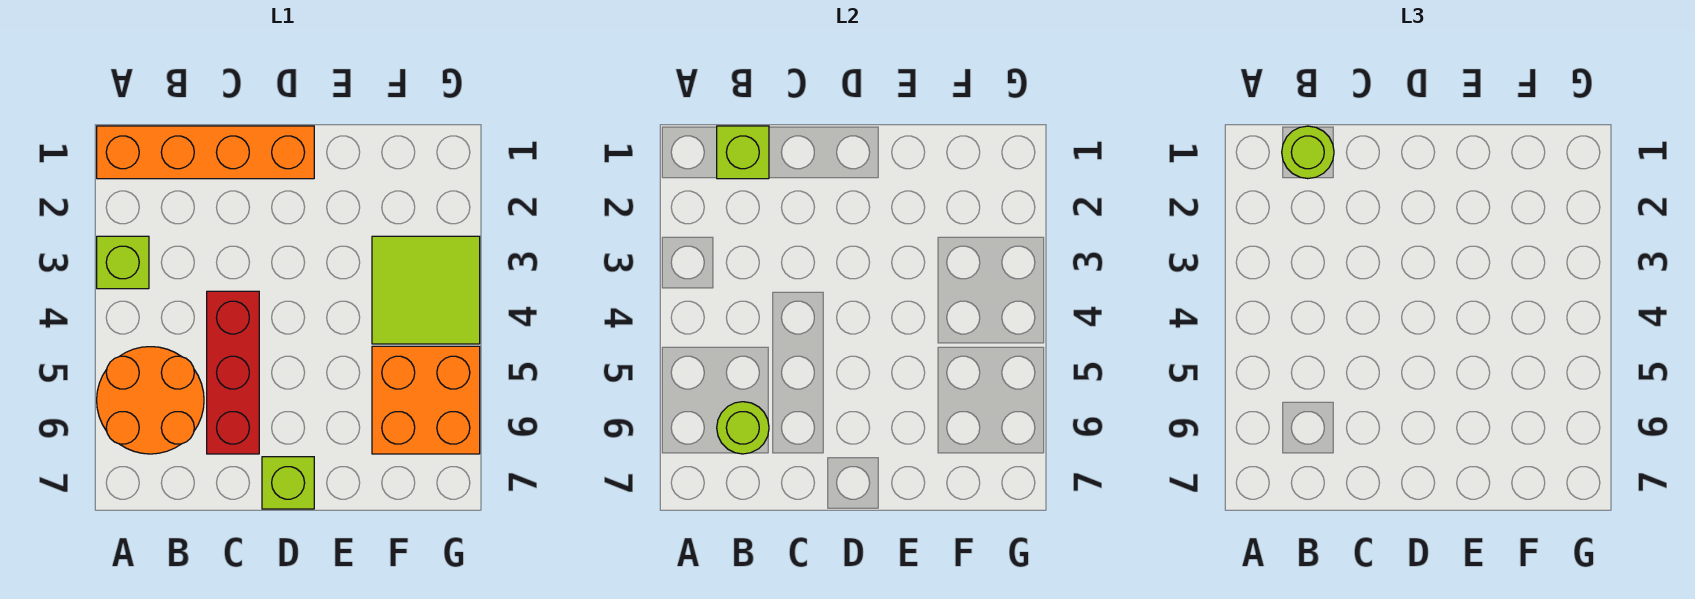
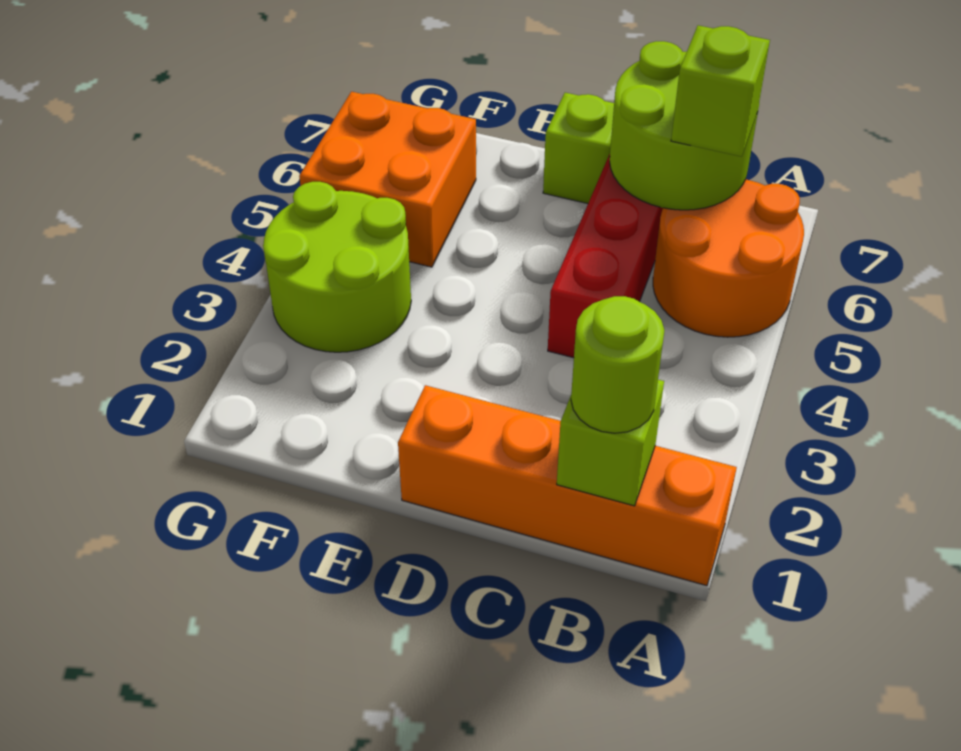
lime brick A3 level 1 -> lime brick B6 level 3
lime round brick B6 level 2 -> lime round brick B6:C7 level 2
lime tile F3:G4 level 1 -> lime round brick F3:G4 level 1

